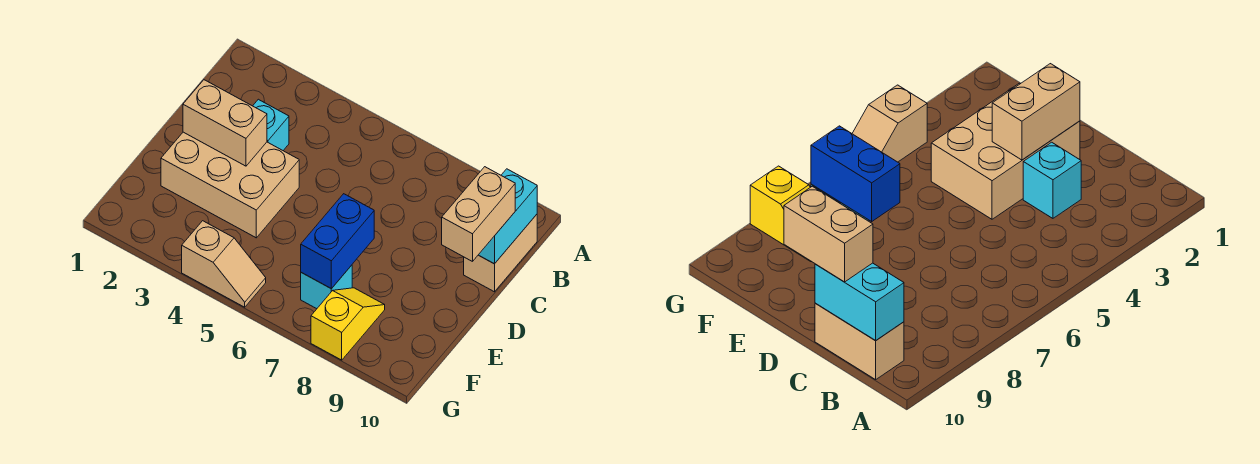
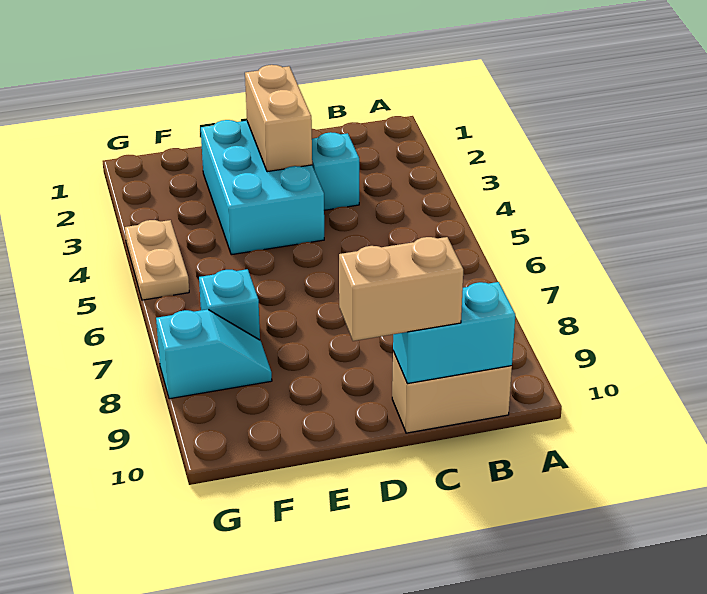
tan brick D2:E4 level 1 -> cyan brick D2:E4 level 1
blue brick E7:F7 level 2 -> none
yellow slope F8:G8 level 1 top G -> cyan slope F8:G8 level 1 top G
tan slope G4:G5 level 1 top 4 -> tan plate G4:G5 level 1

